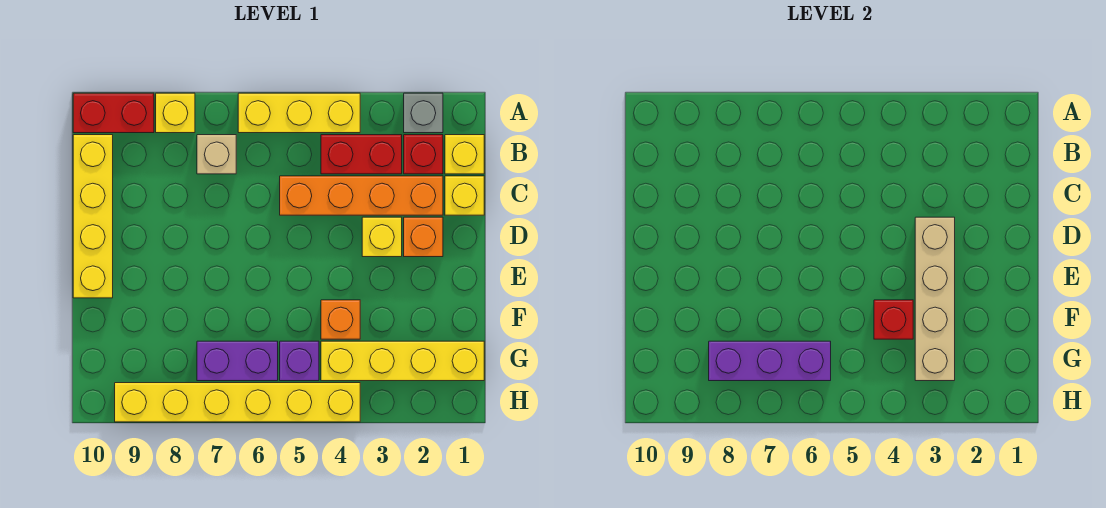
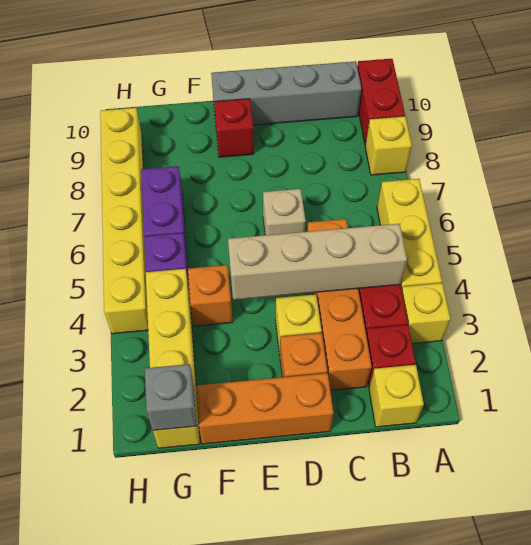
grey brick A2 level 1 -> grey brick G1 level 2
tan brick B7 level 1 -> tan brick D6 level 1
yellow brick B10:E10 level 1 -> grey brick B10:E10 level 1
yellow brick C1 level 1 -> yellow brick A3 level 1
none -> orange brick D1:F1 level 1
tan brick D3:G3 level 2 -> tan brick B4:E4 level 2
red brick F4 level 2 -> red brick E9 level 1
purple brick G6:G8 level 2 -> none

